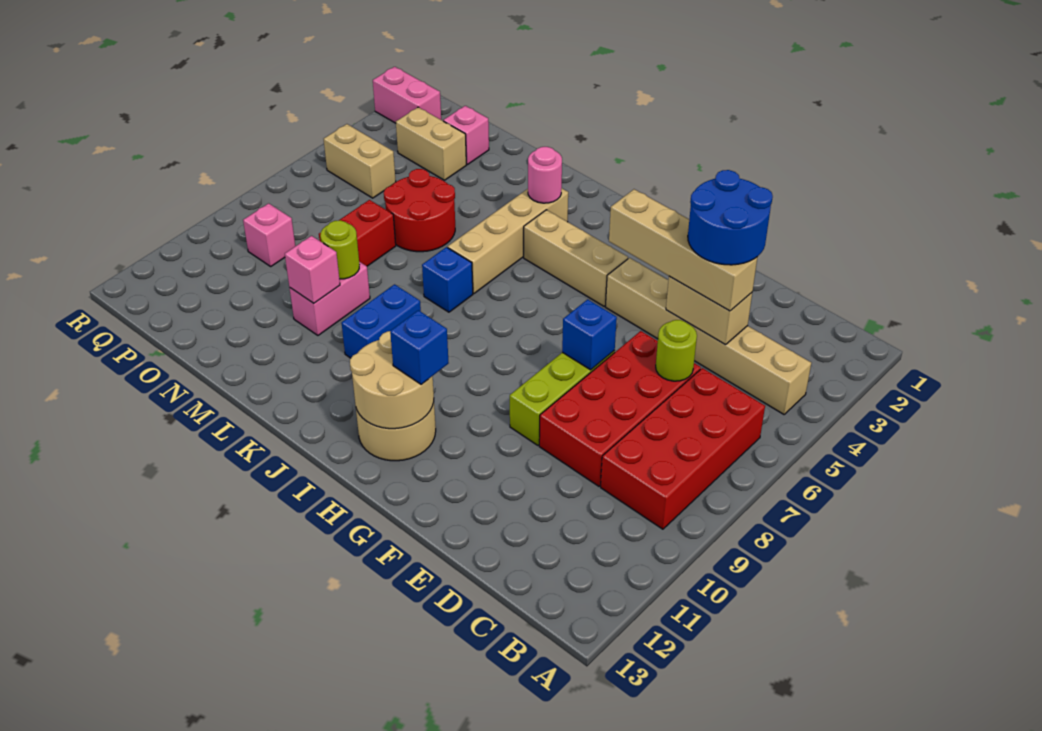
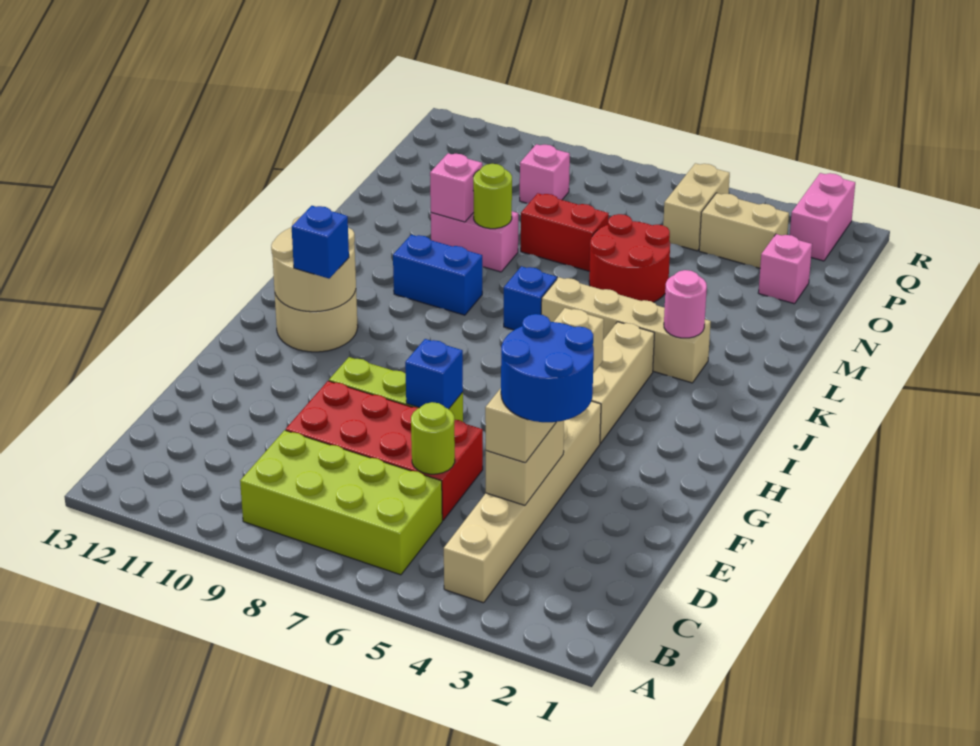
red brick B6:C9 level 1 -> lime brick B6:C9 level 1
tan brick O3:P3 level 1 -> tan brick P3:P4 level 1

